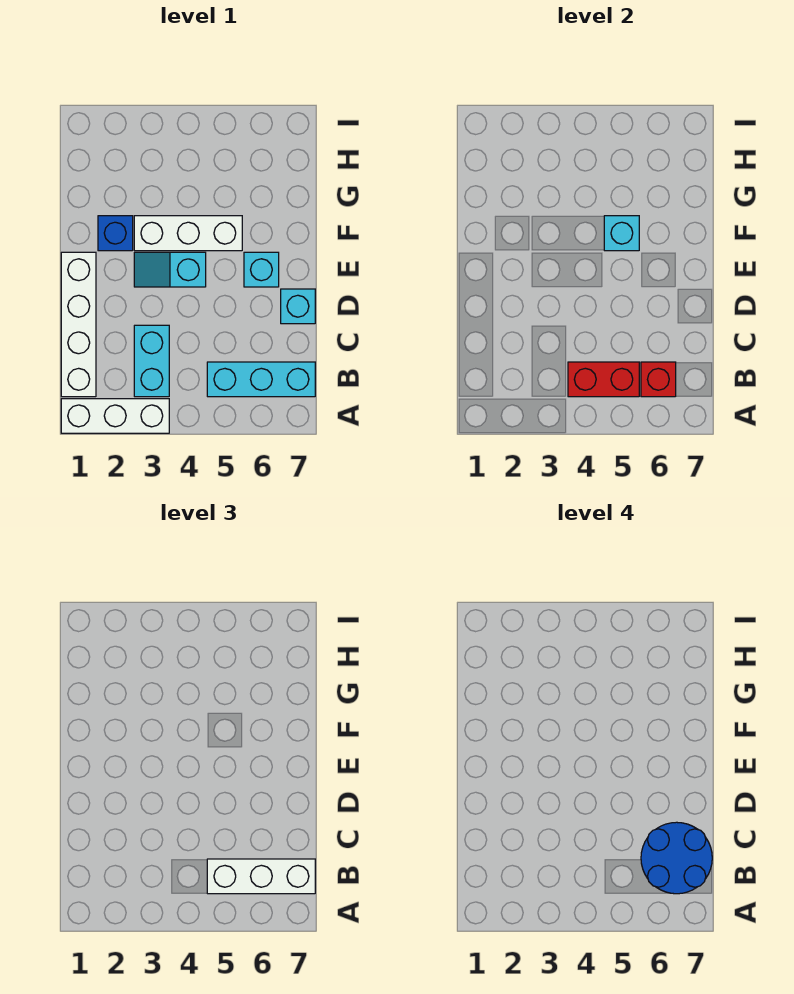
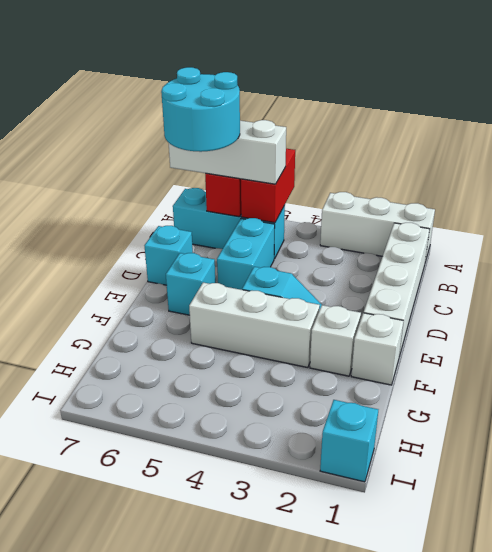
cyan brick B3:C3 level 1 -> cyan brick C5:D5 level 1
red brick B4:B5 level 2 -> red brick A5:B5 level 2
blue round brick B6:C7 level 4 -> cyan round brick B6:C7 level 4
none -> white brick F1 level 1
blue brick F2 level 1 -> white brick F2 level 1
cyan brick F5 level 2 -> cyan brick I1 level 1

